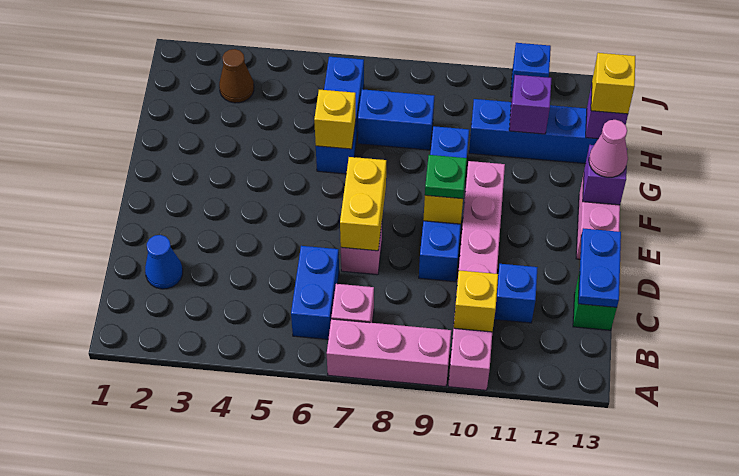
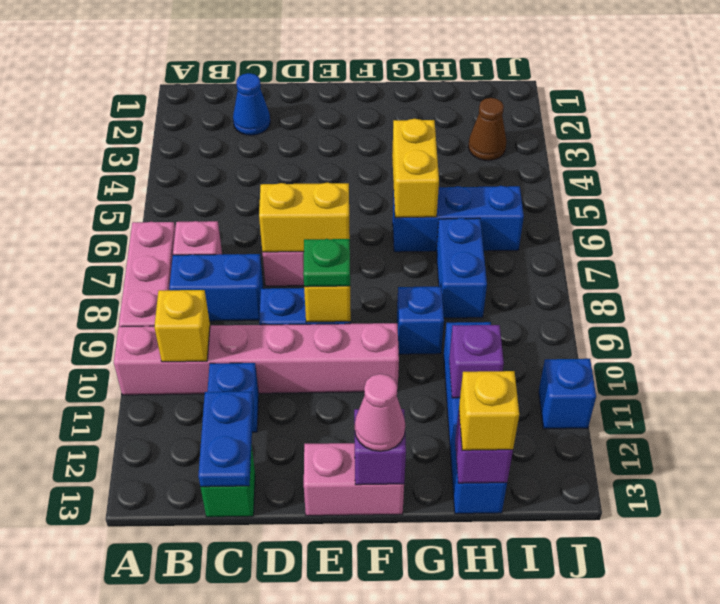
blue brick B6:C6 level 1 -> blue brick B8:C8 level 1
blue plate C13:D13 level 2 -> blue plate C12:C13 level 2
yellow brick G6 level 2 -> yellow brick G5:G6 level 2

